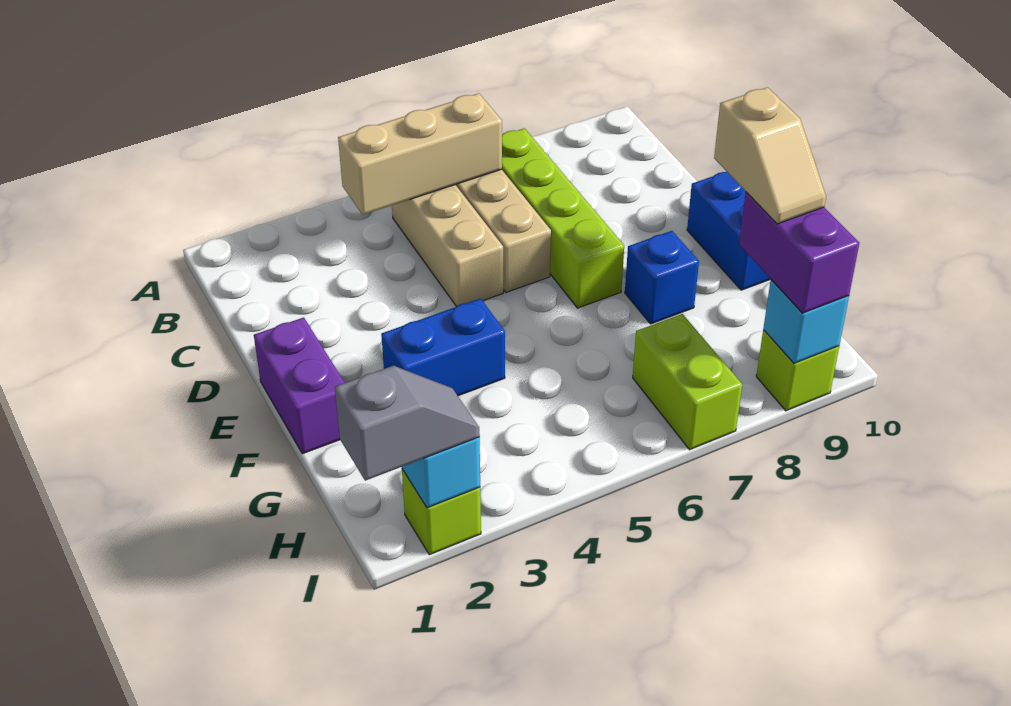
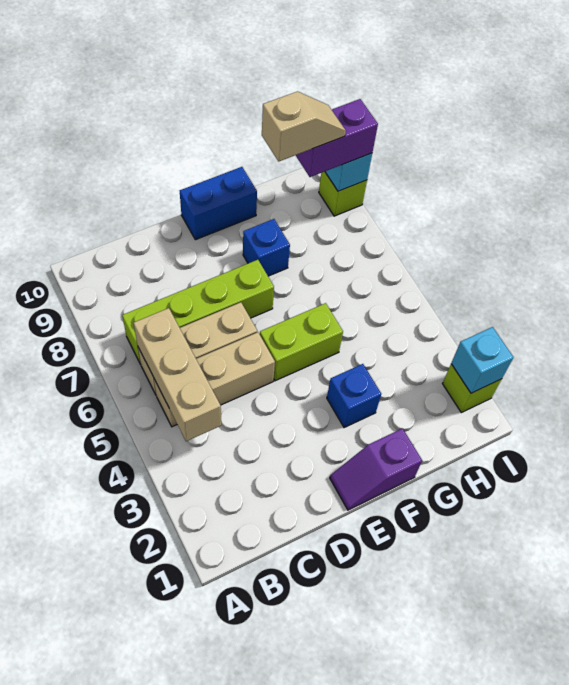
purple brick E1:F1 level 1 -> purple slope E1:F1 level 1 top F
blue brick F3:F4 level 1 -> blue brick F3 level 1
lime brick H7:I7 level 1 -> lime brick E5:F5 level 1
grey slope I1:I2 level 3 top 1 -> none

